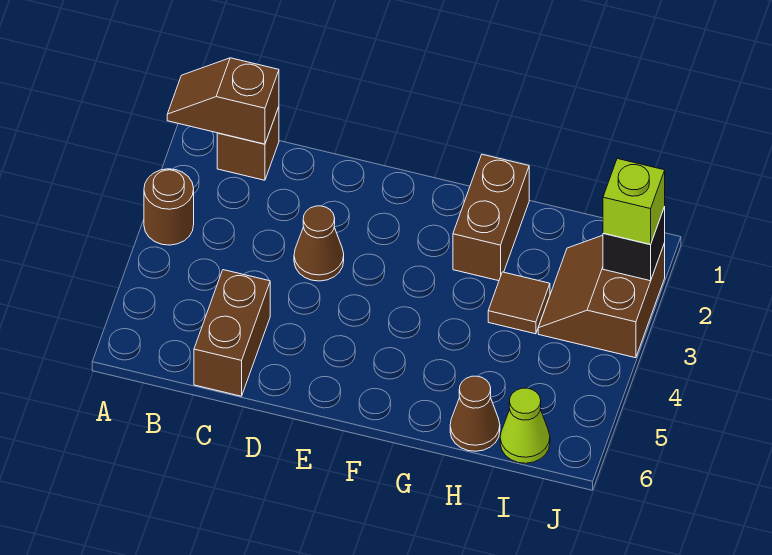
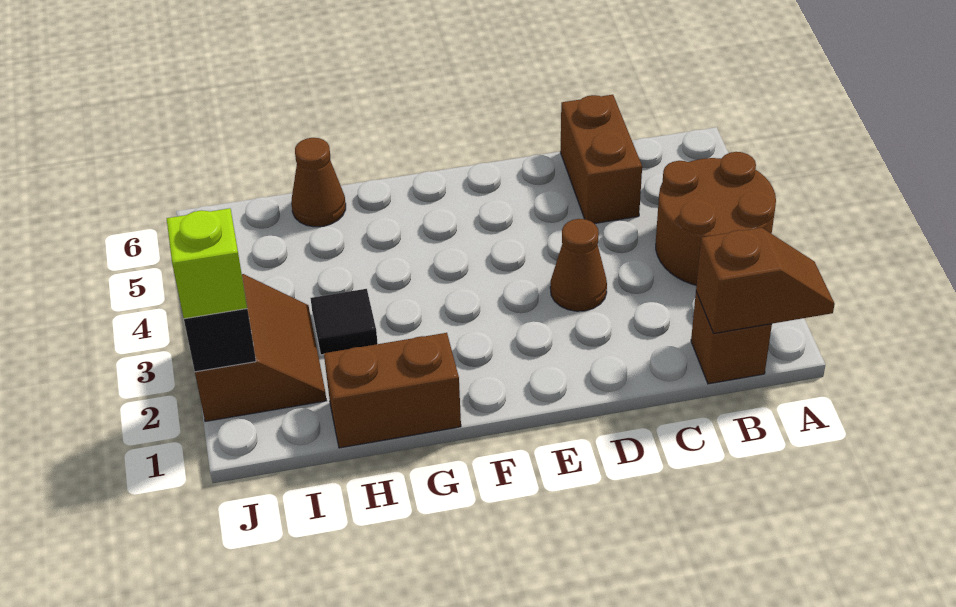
brown round brick A3 level 1 -> brown round brick A3:B4 level 1
brown brick G1:G2 level 1 -> brown brick G1:H1 level 1
brown tile H3 level 1 -> black tile H3 level 1
lime cone I6 level 1 -> none

